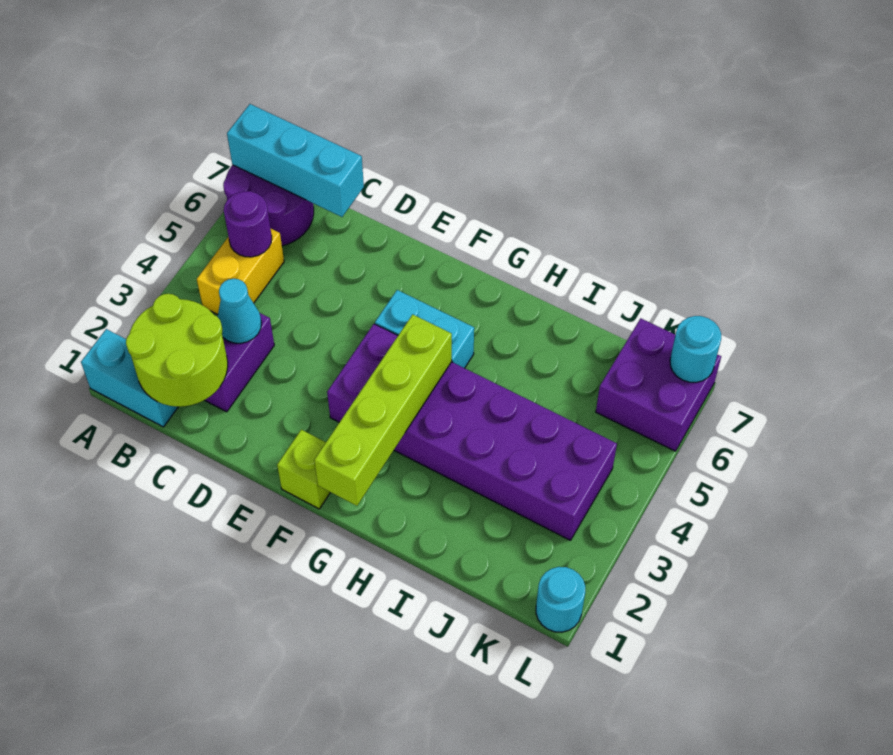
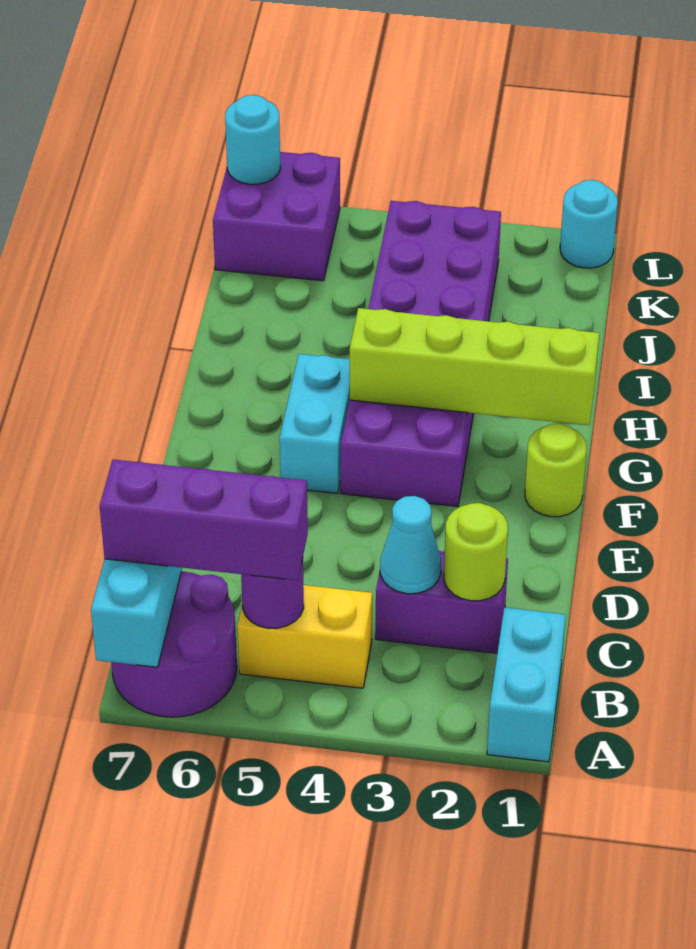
lime round brick B1:C2 level 2 -> lime round brick C2 level 2
none -> purple brick B5:B7 level 3
lime brick F1 level 1 -> lime round brick F1 level 1

